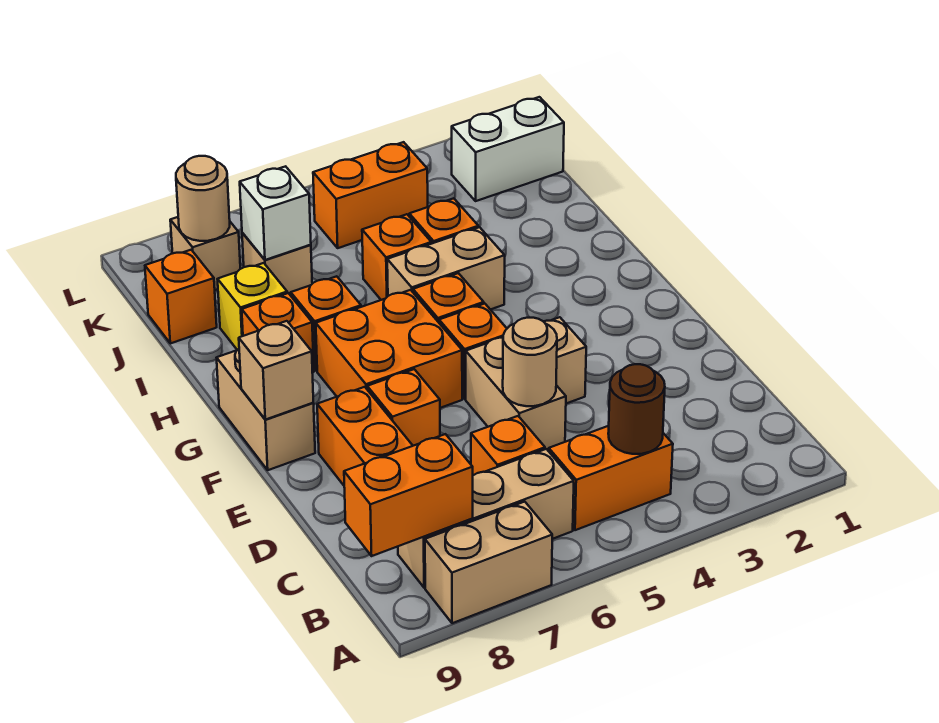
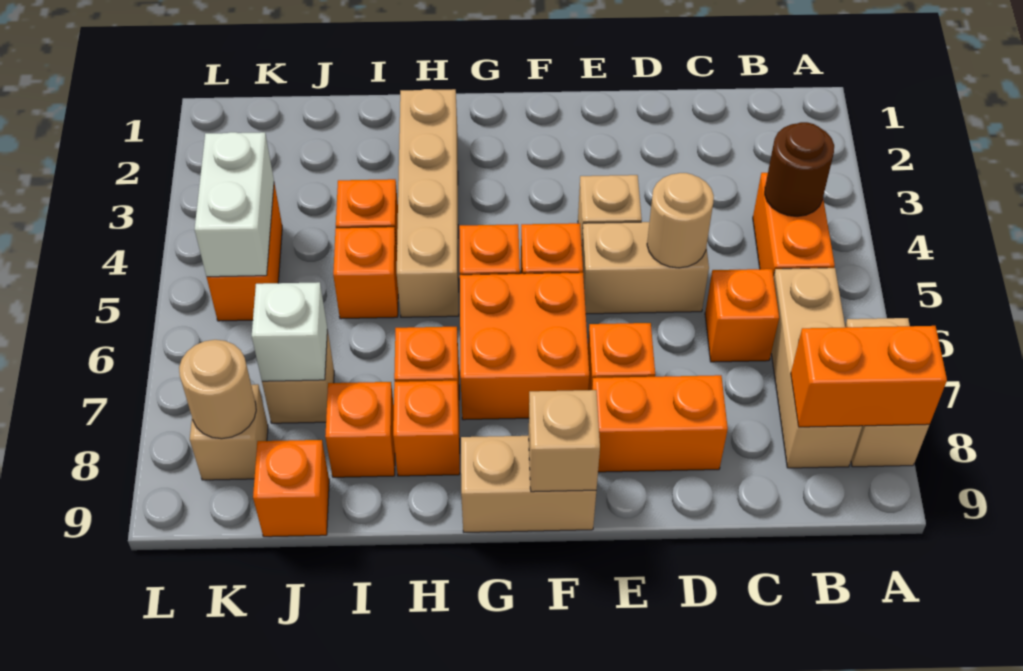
orange brick B8:B9 level 2 -> orange brick A8:B8 level 2
tan brick H4:H5 level 1 -> tan brick H2:H5 level 1
yellow brick I8 level 1 -> orange brick I8 level 1
white brick K1:K2 level 1 -> white brick K4:K5 level 2

